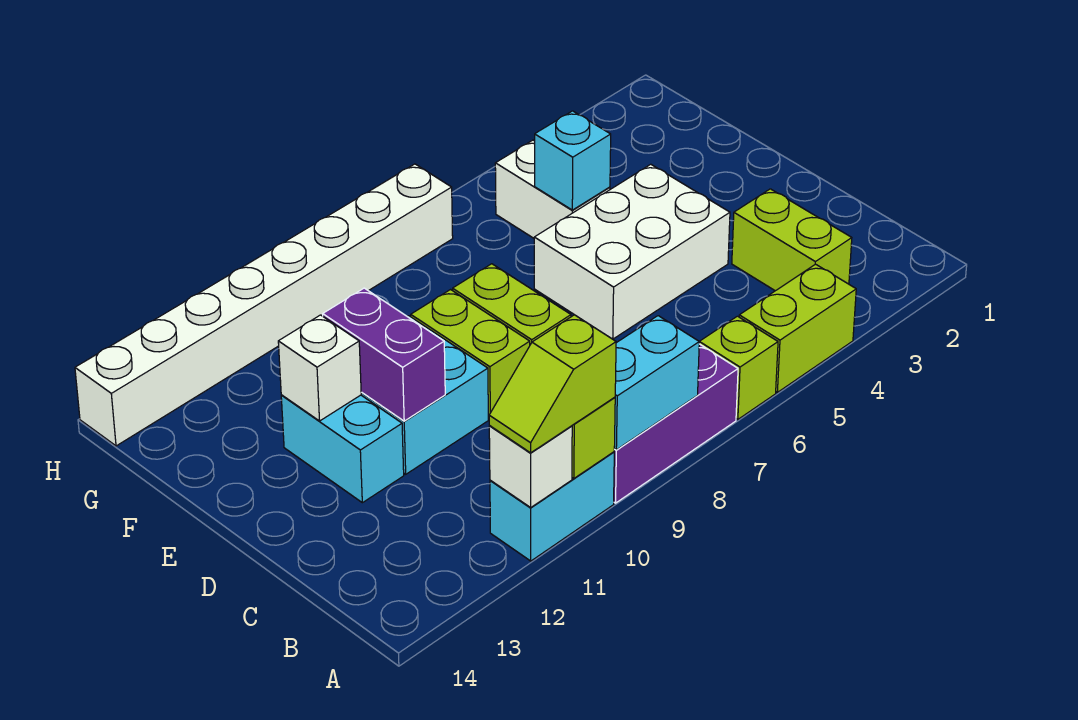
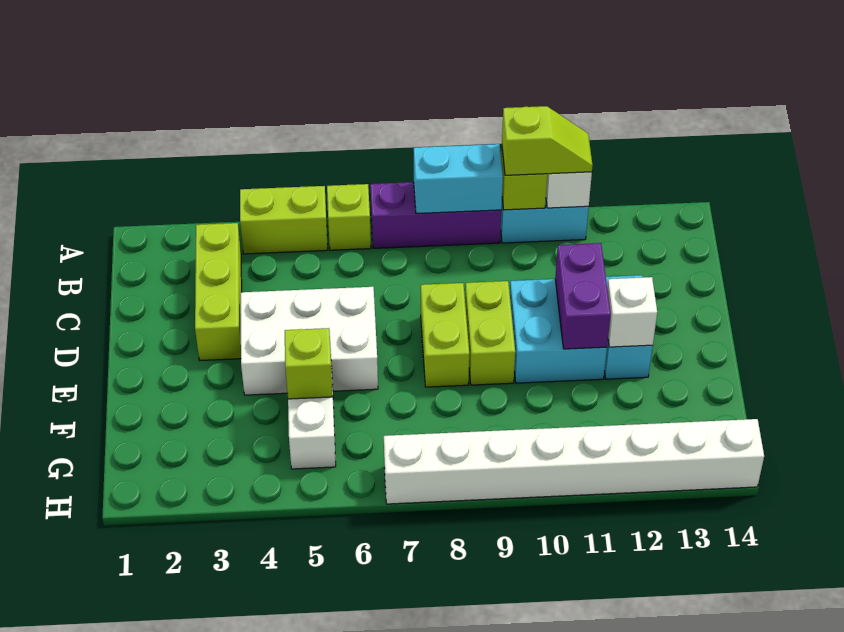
lime brick B3:C3 level 1 -> lime brick B3:D3 level 1
cyan brick F5 level 2 -> lime brick F5 level 2

